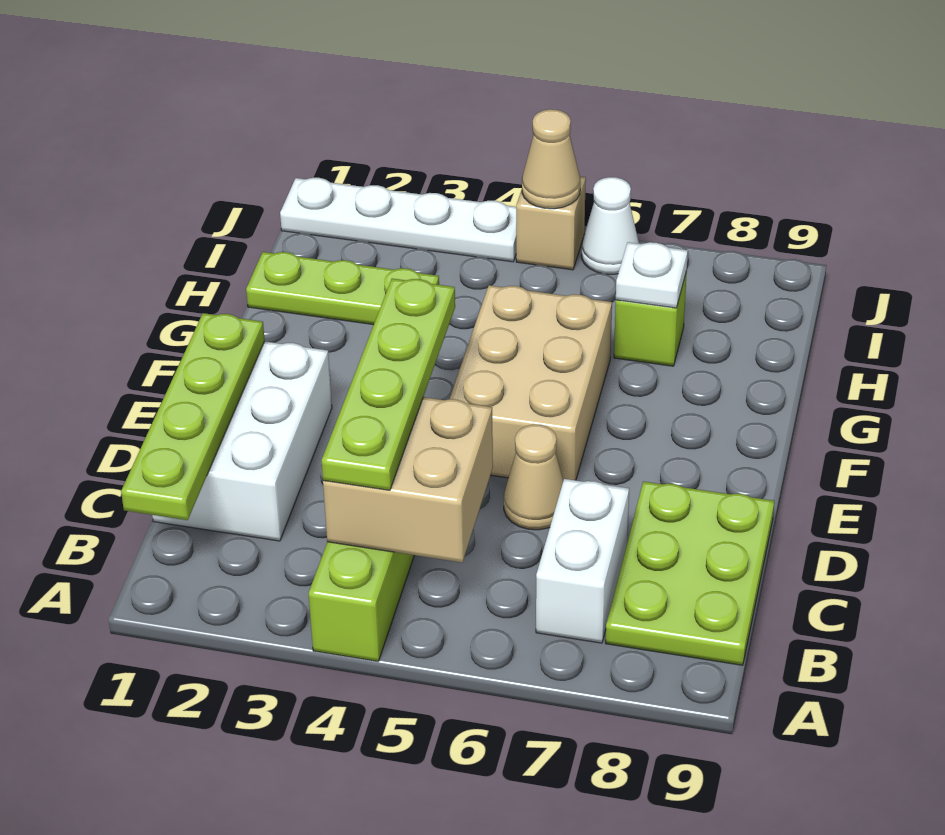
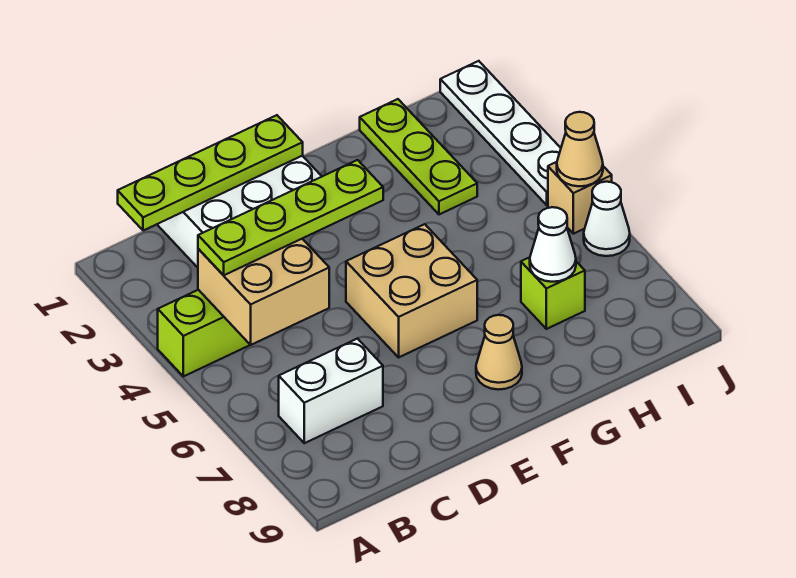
lime plate B8:D9 level 1 -> none
tan cone D6 level 1 -> tan cone F8 level 1
tan brick E5:G6 level 1 -> tan brick E5:F6 level 1
white plate H7 level 2 -> white cone H7 level 2

